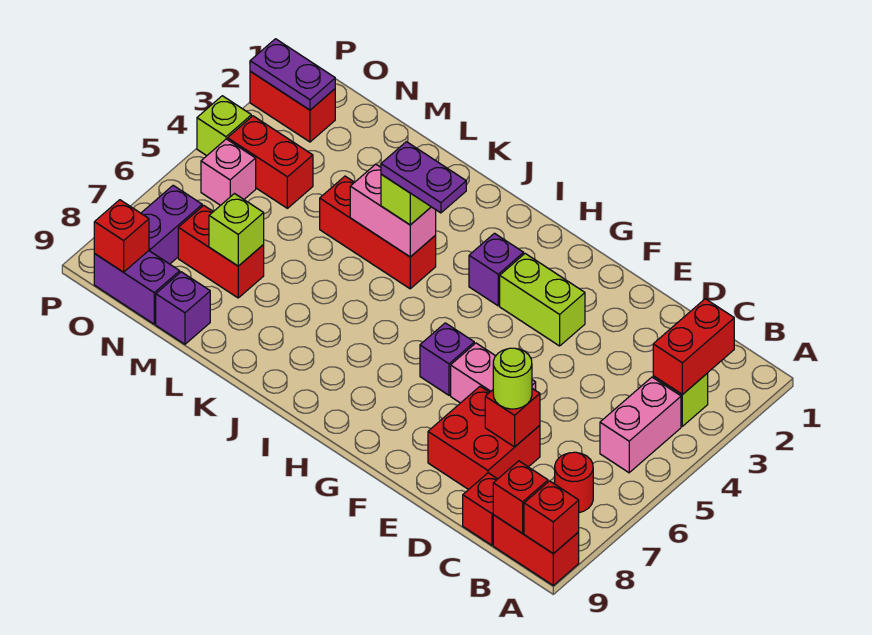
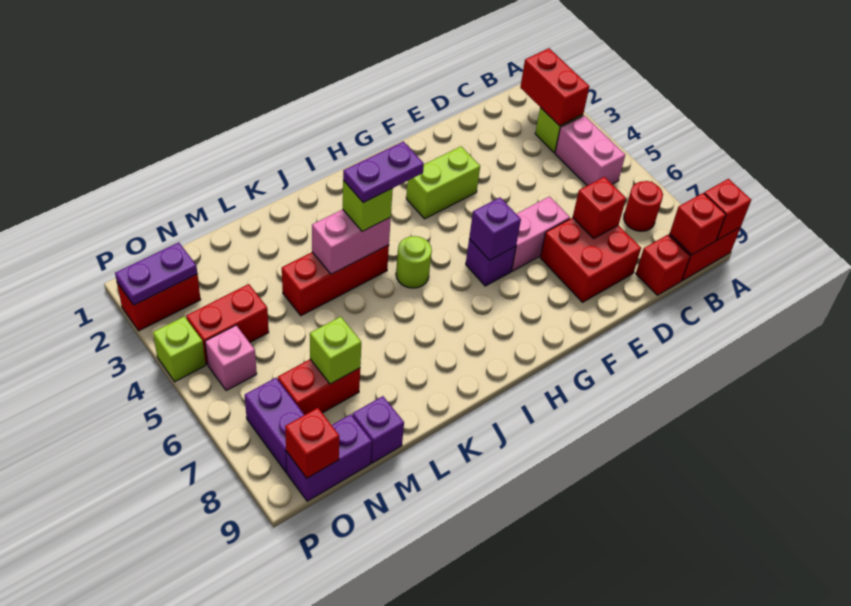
lime round brick D7 level 3 -> lime round brick I5 level 1
purple brick H3 level 1 -> purple brick G6 level 2

